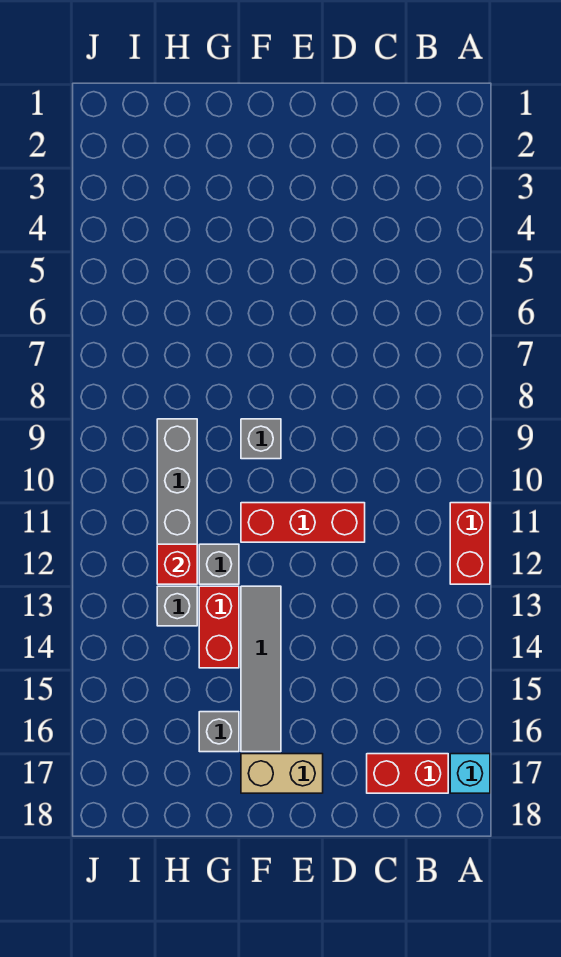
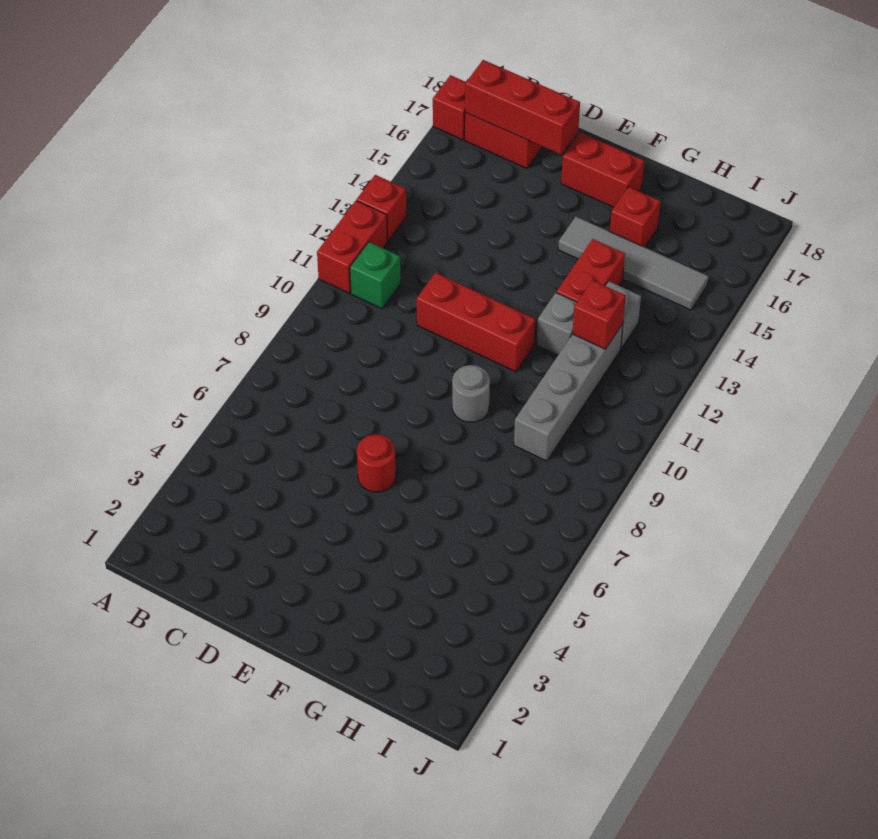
none -> red brick A13 level 1
cyan brick A17 level 1 -> red brick A17 level 1
none -> green brick B11 level 1
none -> red brick B17:D17 level 2
none -> red round brick E6 level 1
tan brick E17:F17 level 1 -> red brick E17:F17 level 1
grey brick F9 level 1 -> grey round brick F9 level 1
grey tile F13:F16 level 1 -> grey tile F15:I15 level 1
grey brick G16 level 1 -> red brick G16 level 1

